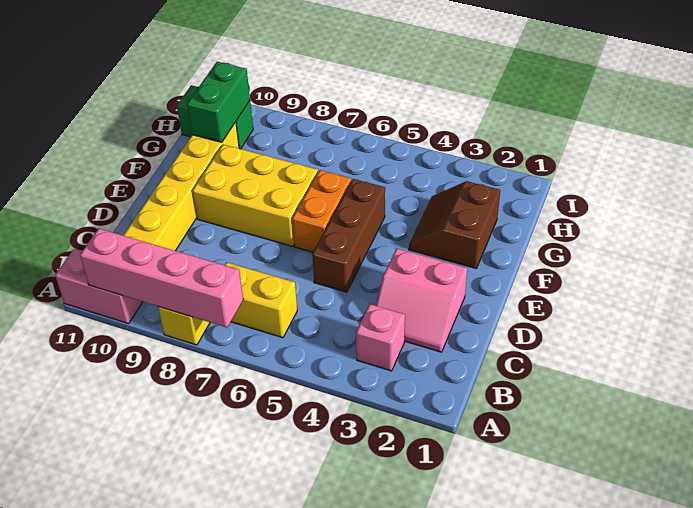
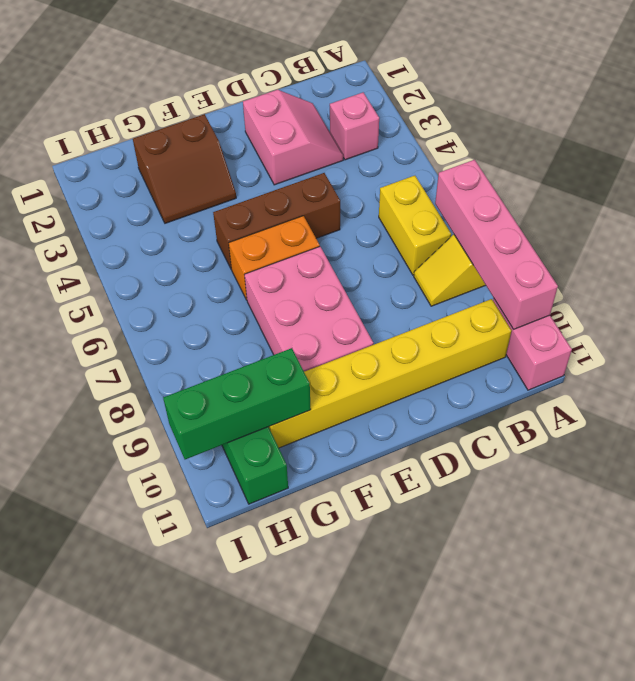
yellow brick E7:F9 level 1 -> pink brick E7:F9 level 1
green brick G10:H10 level 2 -> green brick G10:I10 level 2

